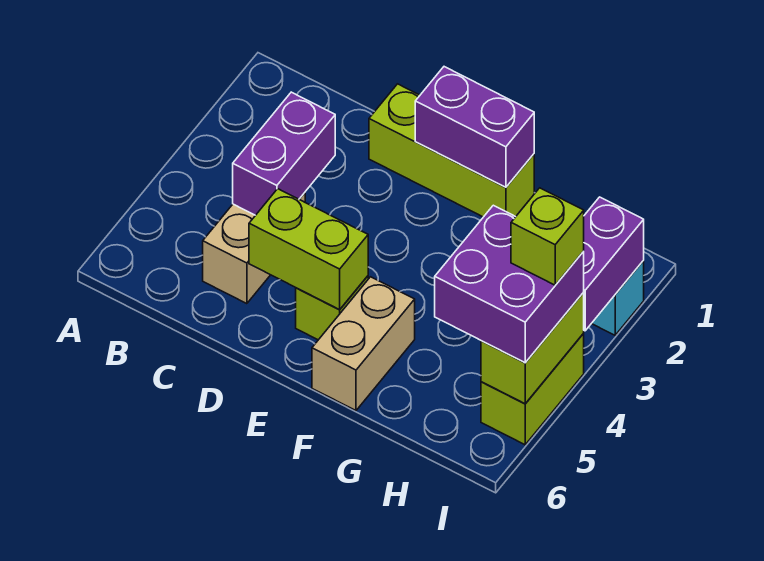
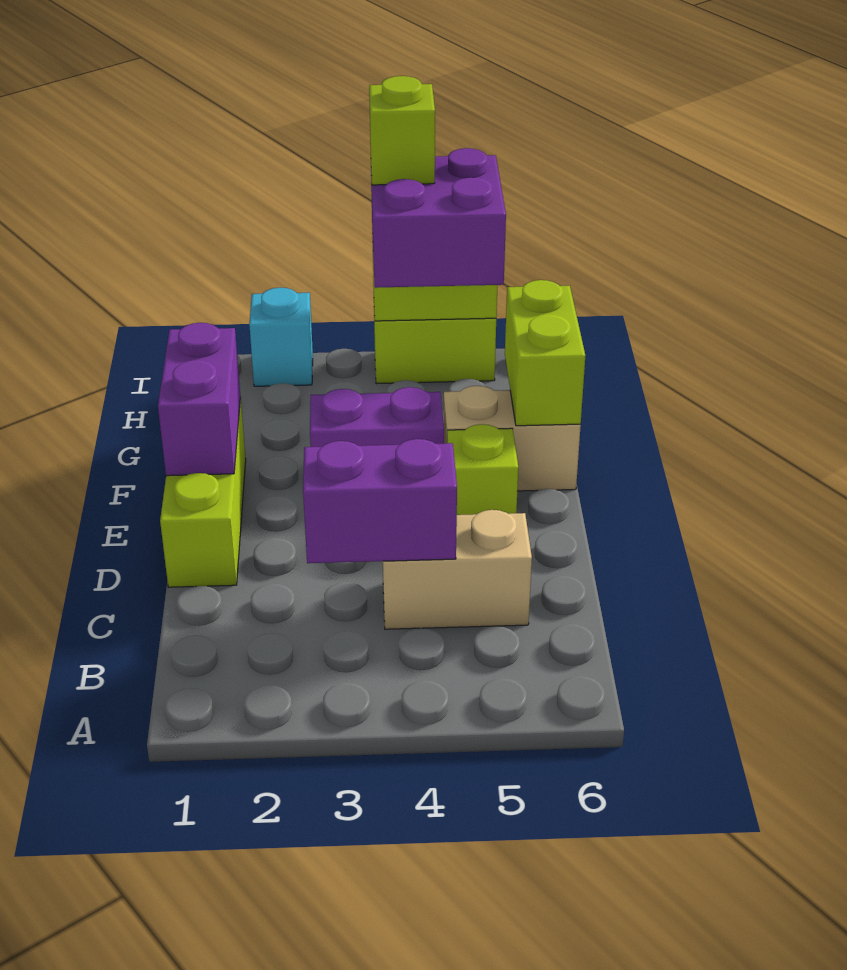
lime brick D5:E5 level 2 -> lime brick F6:G6 level 2
purple brick I2:I3 level 2 -> purple brick F3:F4 level 1

